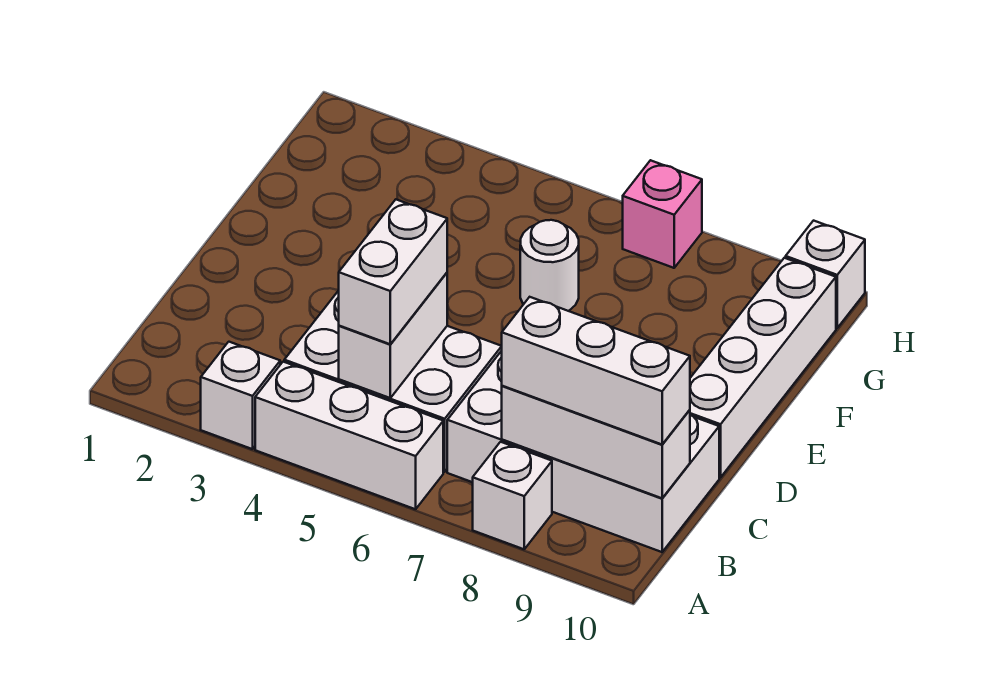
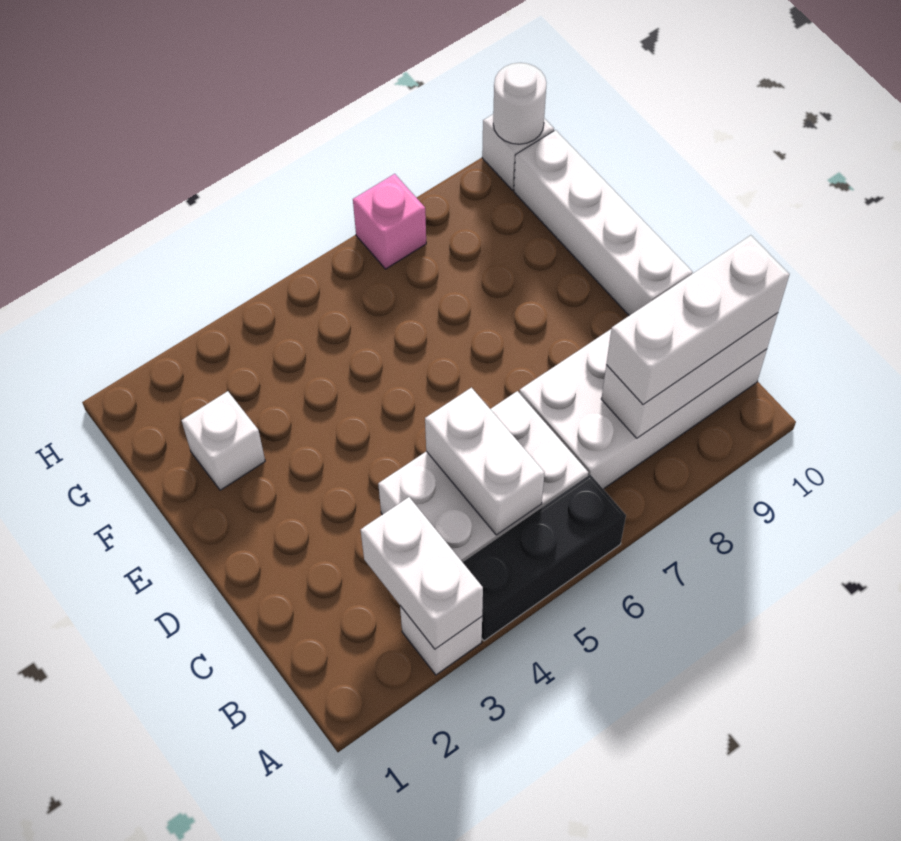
white brick A4:A6 level 1 -> black brick A4:A6 level 1
white brick A8 level 1 -> white brick F2 level 1
white brick B5:C5 level 3 -> white brick A3:B3 level 2
white round brick F6 level 1 -> white round brick H10 level 2

